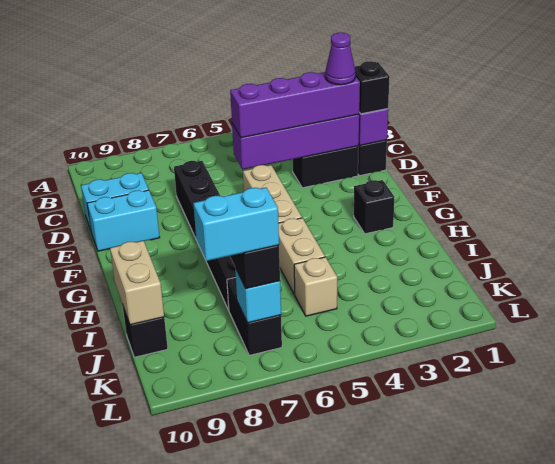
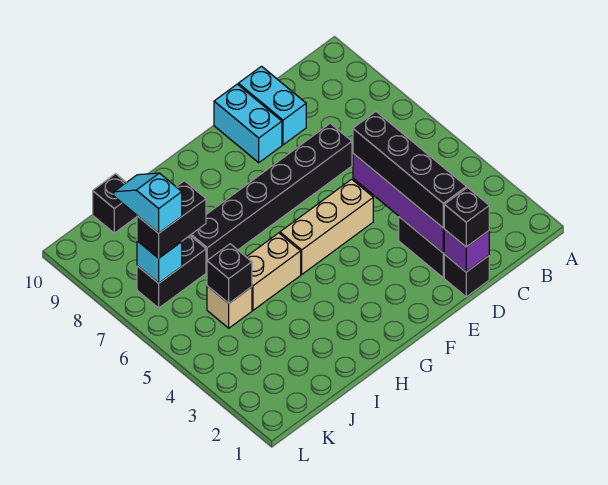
purple brick D2:D5 level 3 -> black brick D2:D5 level 3
purple cone D2 level 4 -> none
black brick G2 level 1 -> black brick J5 level 2
tan brick I10:J10 level 2 -> none
cyan brick K7:K8 level 4 -> cyan slope K7:K8 level 4 top 7

